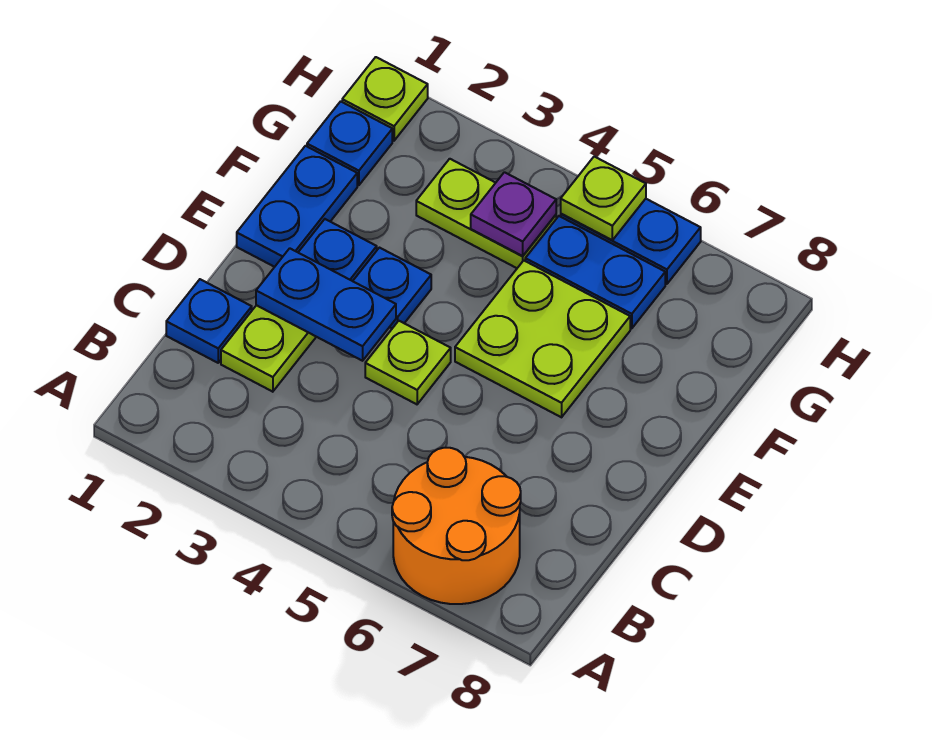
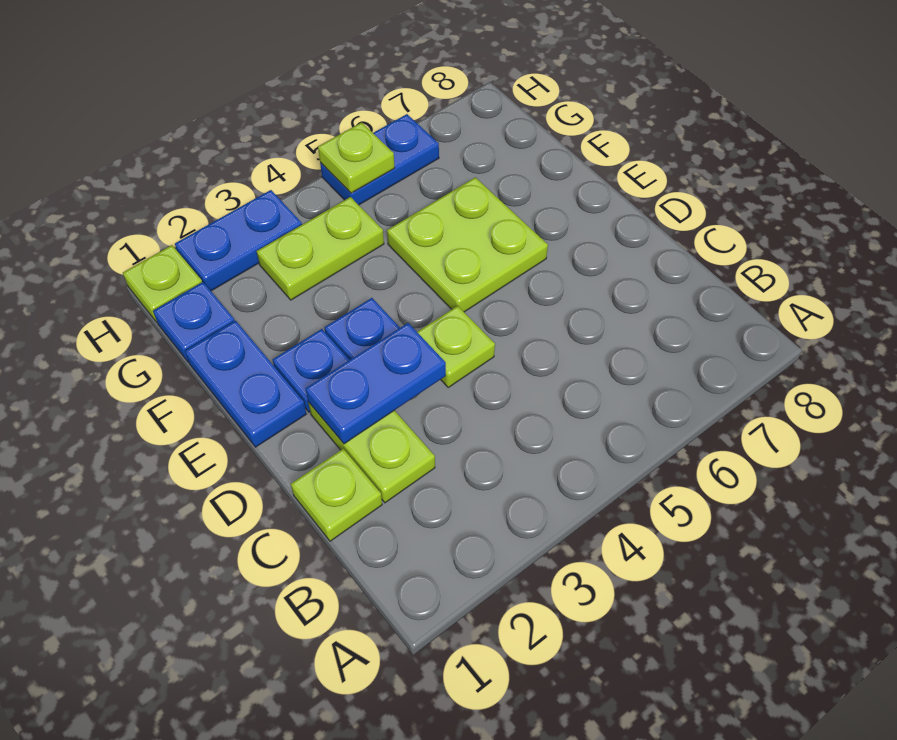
orange round brick A6:B7 level 1 -> none
blue plate C1 level 1 -> lime plate C1 level 1
purple plate G4 level 2 -> none
blue plate G5:G6 level 1 -> blue plate H2:H3 level 1

